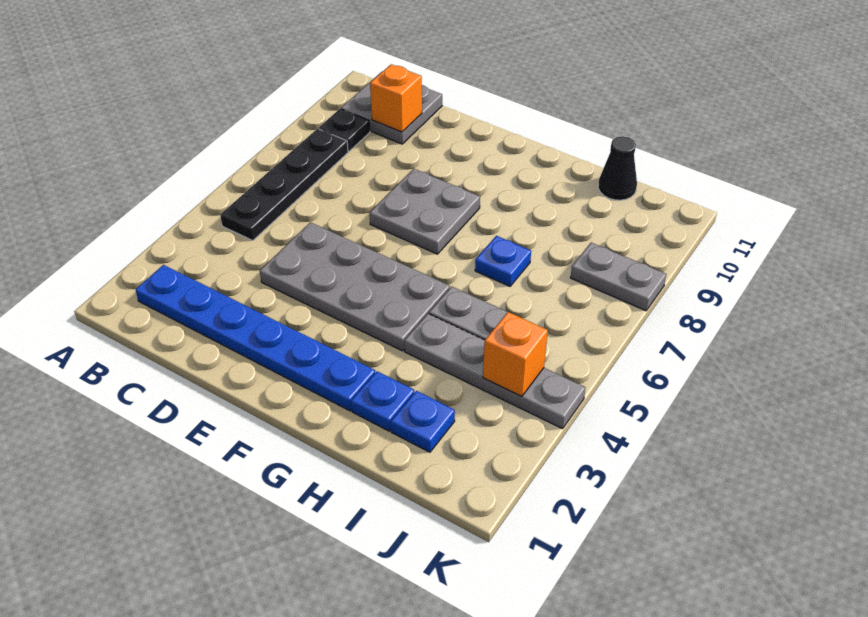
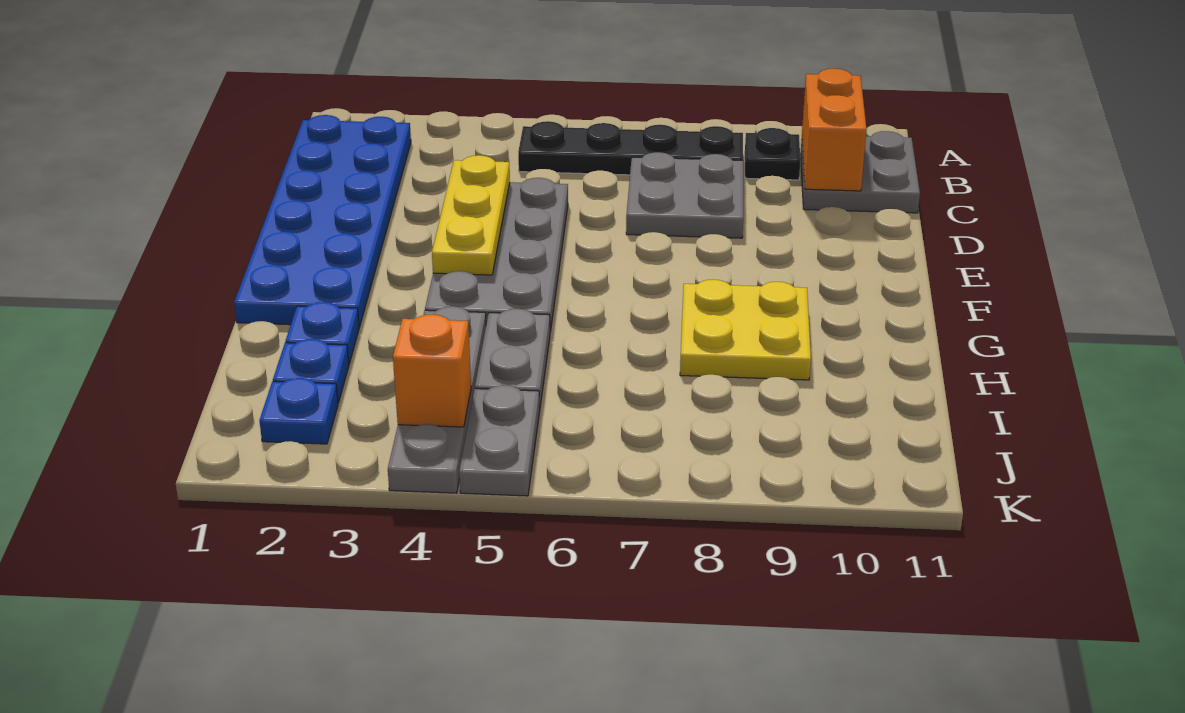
blue plate B2:G2 level 1 -> blue plate B1:G2 level 1
orange brick C10 level 2 -> orange brick B10:C10 level 2
none -> yellow plate D4:F4 level 2
grey plate E7:F8 level 1 -> grey plate C7:D8 level 1
none -> yellow plate G8:H9 level 1
blue plate H7 level 1 -> blue plate J2 level 1
black cone I11 level 1 -> none
grey plate J8:K8 level 1 -> grey plate J5:K5 level 1

